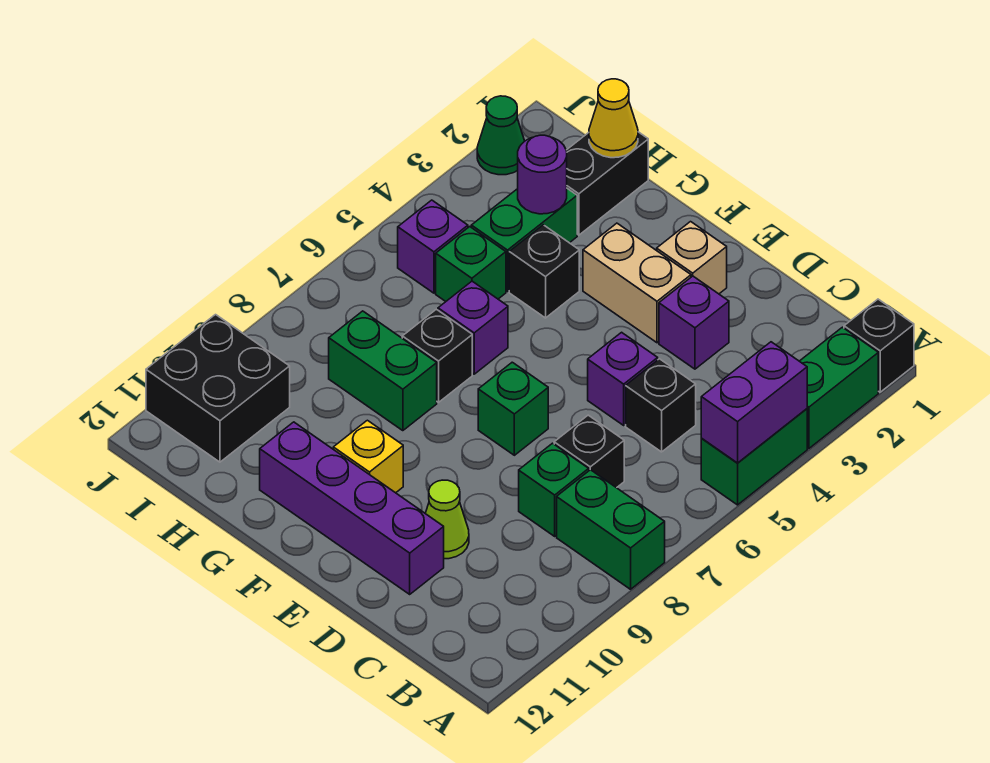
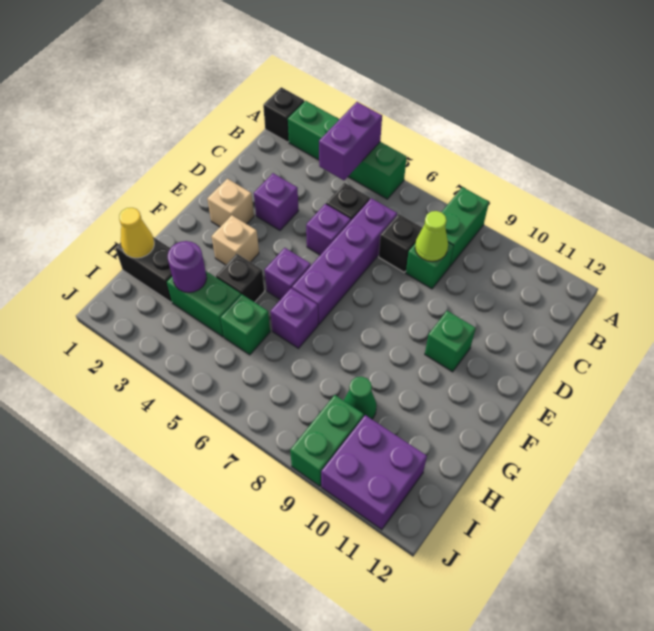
purple brick A4:A5 level 2 -> purple brick A4:B4 level 2
lime cone D10 level 1 -> lime cone C8 level 2
purple brick D11:G11 level 1 -> purple brick C6:F6 level 1
tan brick E3:F3 level 1 -> tan brick F3 level 1
green brick E7 level 1 -> green brick E10 level 1
yellow brick F10 level 1 -> none
black brick G7 level 1 -> none
green brick G8:H8 level 1 -> green brick I9:J9 level 1
purple brick I5 level 1 -> purple brick F5 level 1
black brick I10:J11 level 1 -> purple brick I10:J11 level 1
green cone J2 level 1 -> green cone H9 level 1

